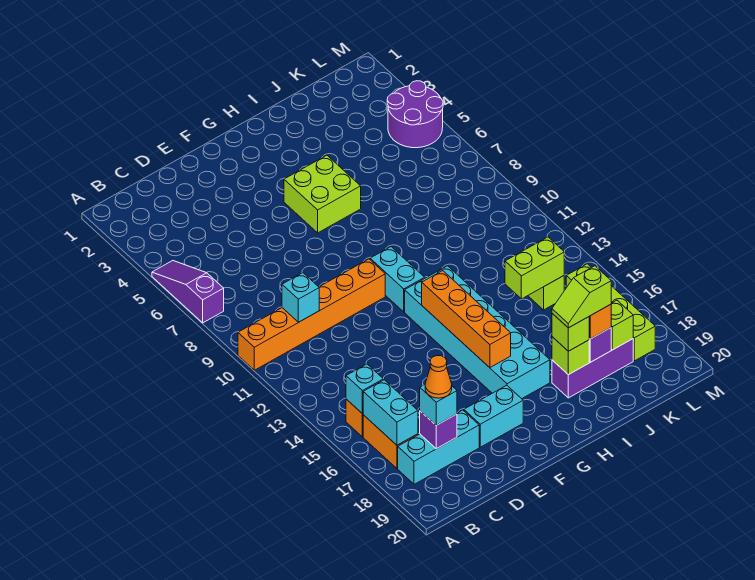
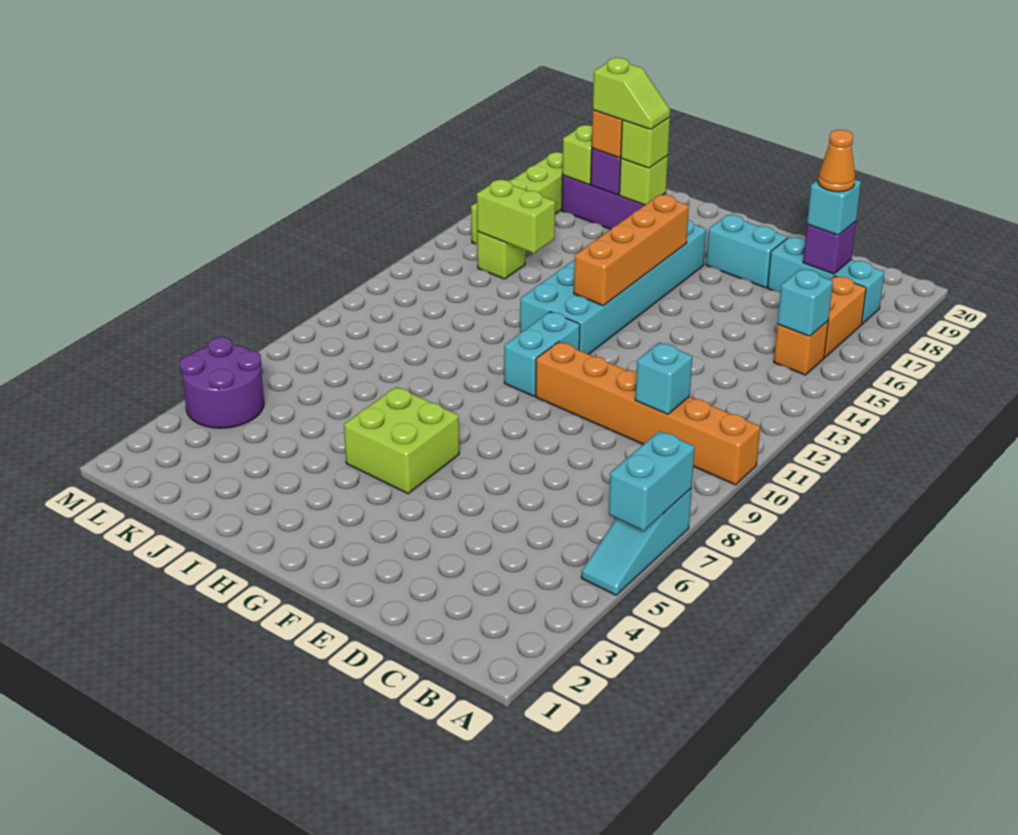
purple slope A5:A7 level 1 top 7 -> cyan slope A5:A7 level 1 top 7
cyan brick B16:B17 level 2 -> cyan brick A6:A7 level 2

